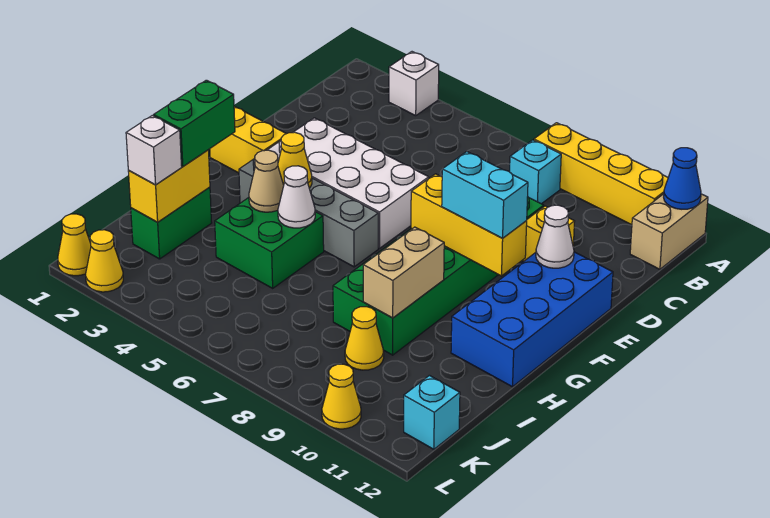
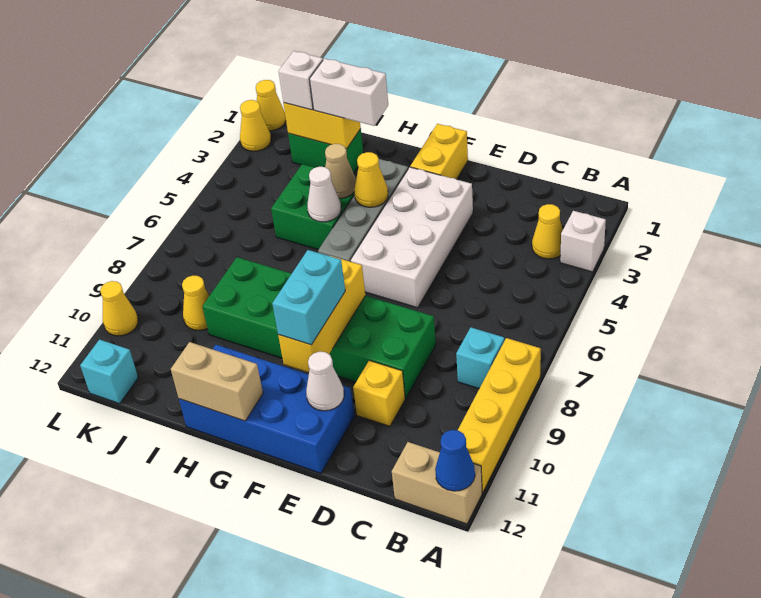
none -> yellow cone B3 level 1
green brick H2:I2 level 3 -> white brick H2:I2 level 3
tan brick H9:I9 level 2 -> tan brick G12:H12 level 2

